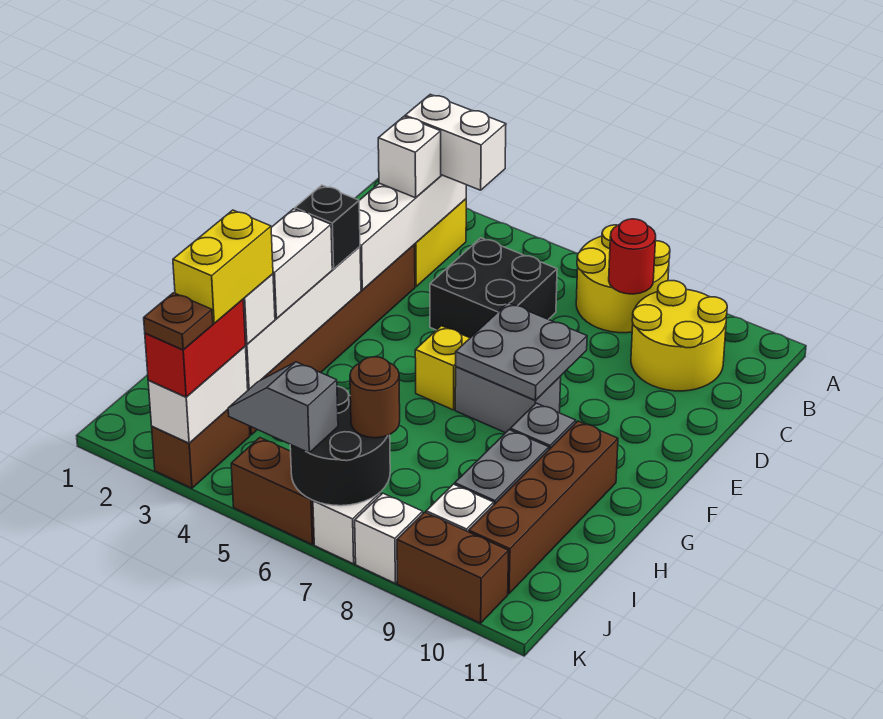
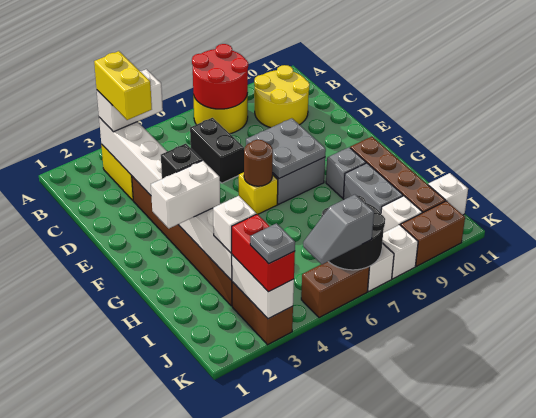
red round brick B8 level 2 -> red round brick A7:B8 level 2
white brick C3 level 3 -> white brick J11 level 1
black brick C5:D6 level 1 -> black brick C6:D6 level 1
white brick G3:H3 level 3 -> white brick G2:G3 level 3
yellow brick I3:J3 level 4 -> yellow brick B3:C3 level 4
brown round brick J7 level 3 -> brown round brick F6 level 2
brown plate K3 level 4 -> grey plate K3 level 4

